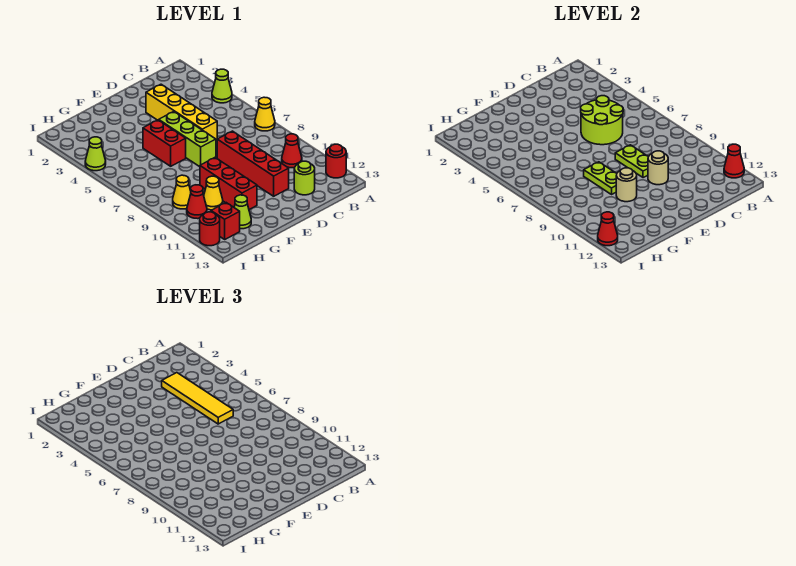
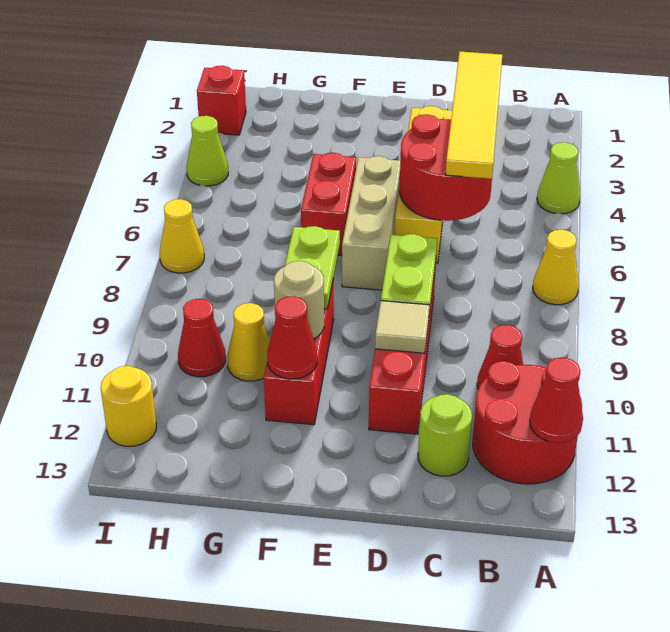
red round brick A12 level 1 -> red round brick A11:B12 level 1
lime round brick C5:D6 level 2 -> red round brick C5:D6 level 2
tan round brick D10 level 2 -> tan tile D10 level 2
lime brick E5:E7 level 1 -> tan brick E5:E7 level 1
lime cone G12 level 1 -> none
yellow cone H9 level 1 -> yellow cone I7 level 1
red brick H12 level 1 -> red brick I2 level 1
red round brick I12 level 1 -> yellow round brick I12 level 1
red cone I12 level 2 -> red cone F11 level 2

